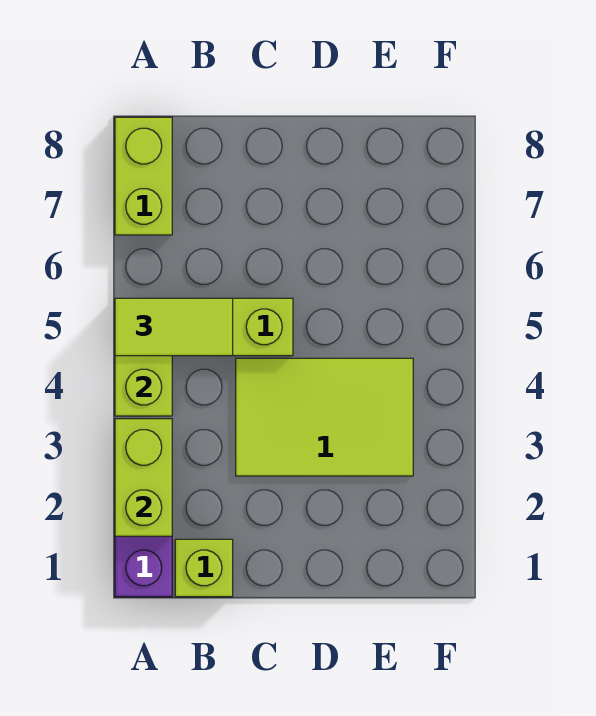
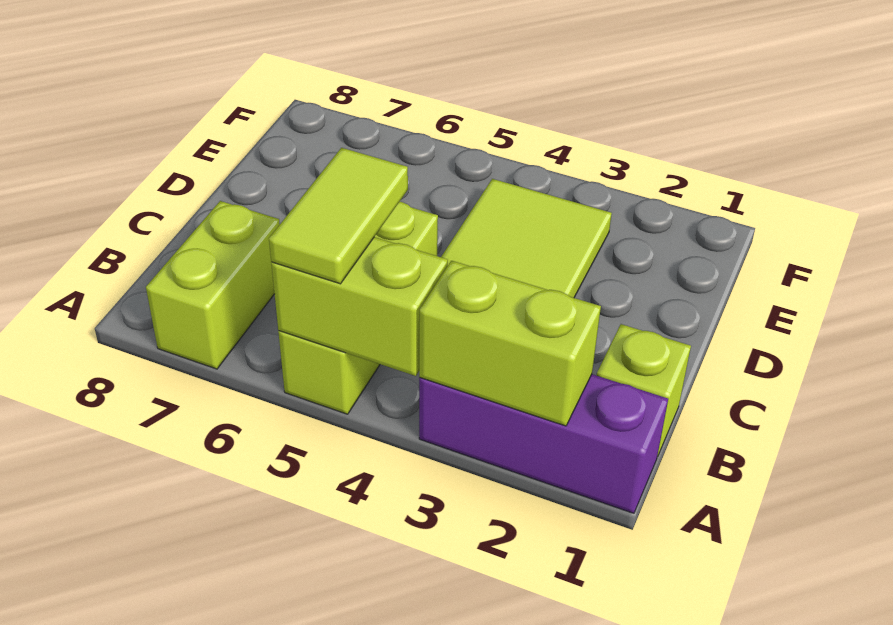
lime brick A7:A8 level 1 -> lime brick A7:B7 level 1

